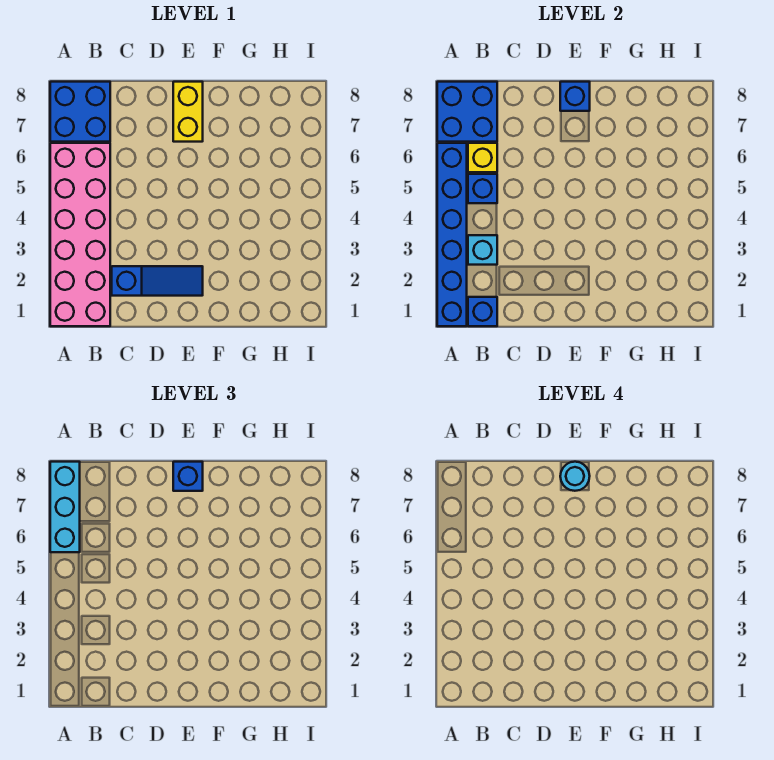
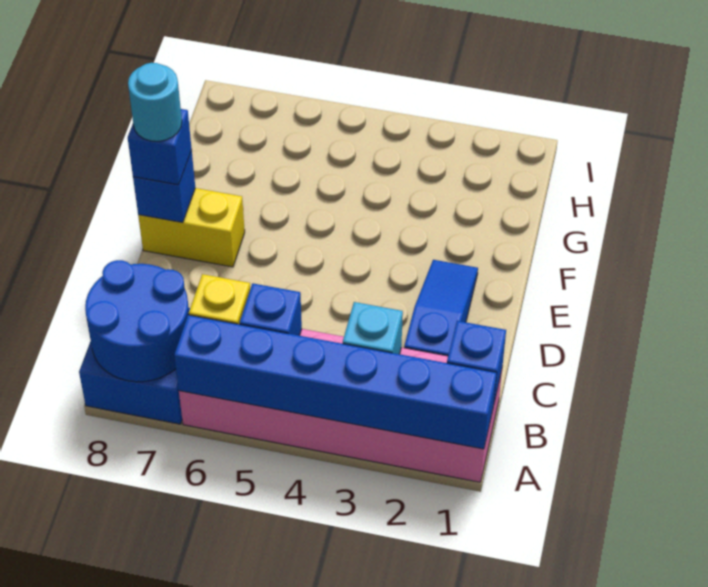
cyan brick A6:A8 level 3 -> none
blue brick A7:B8 level 2 -> blue round brick A7:B8 level 2

